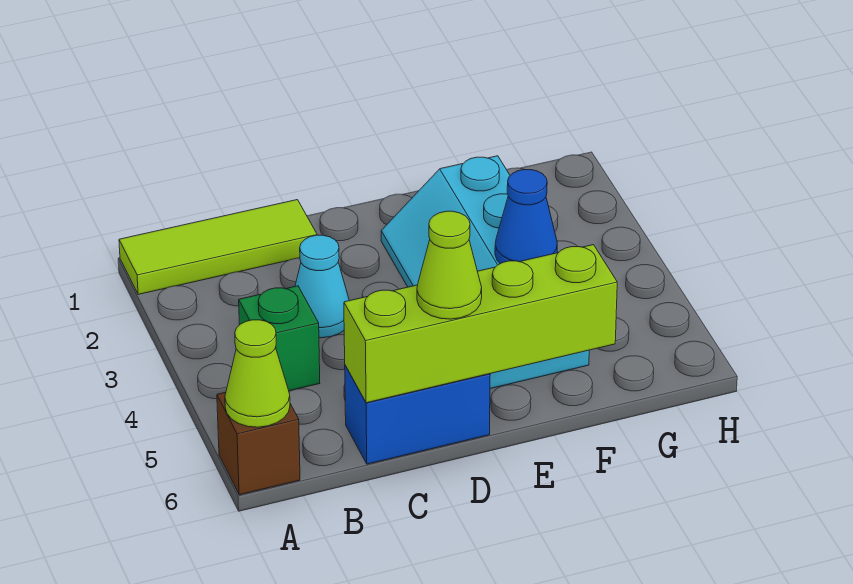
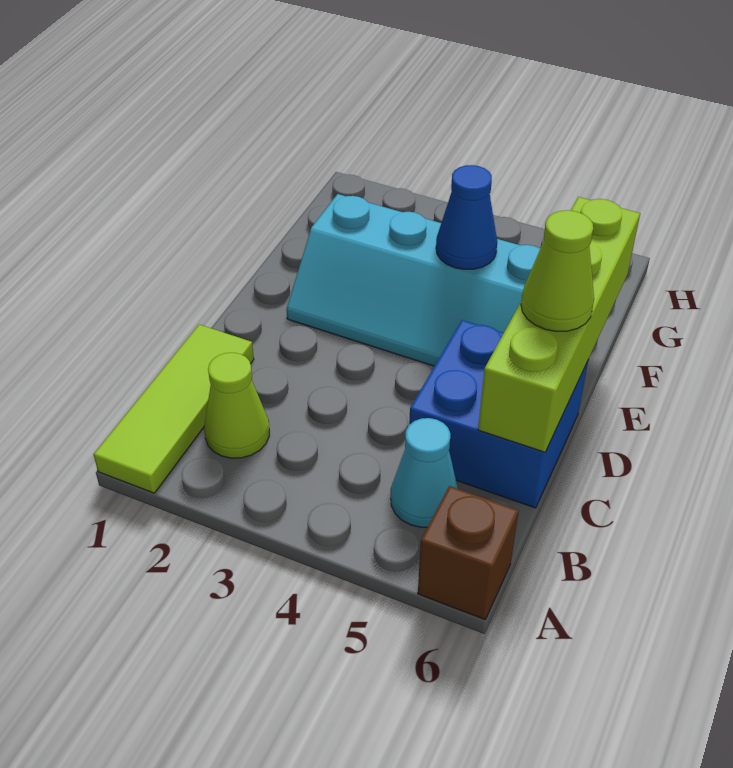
lime cone A6 level 2 -> lime cone B2 level 1
green brick B4 level 1 -> none
cyan cone C3 level 1 -> cyan cone B5 level 1
blue brick C6:D6 level 1 -> blue brick C5:D6 level 1

